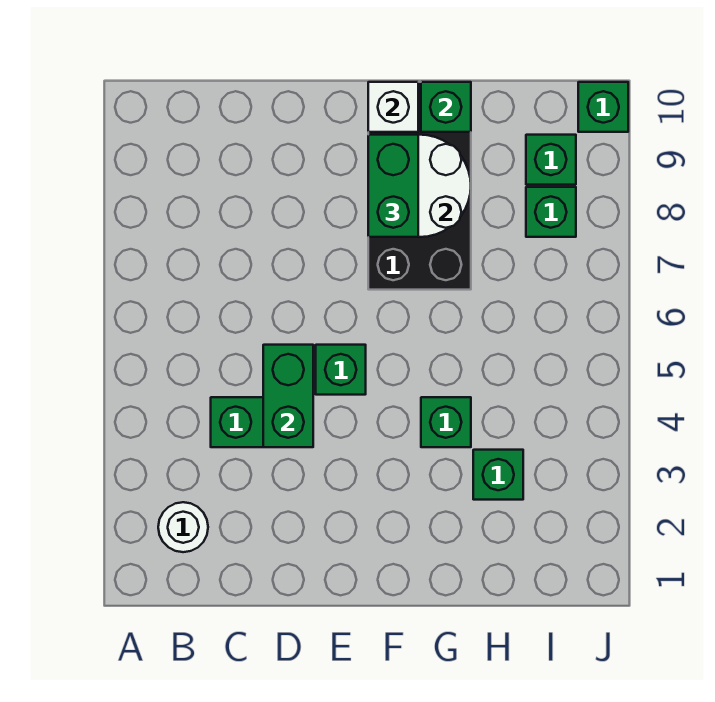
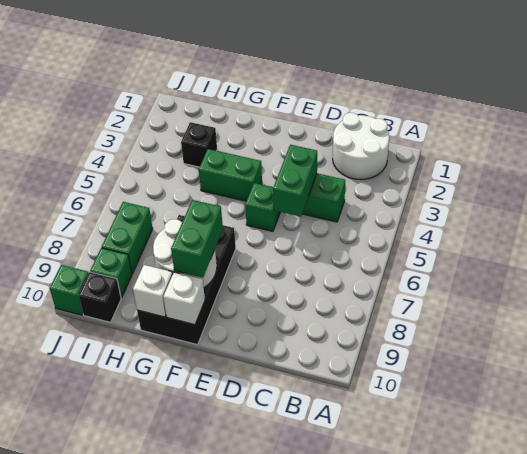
white round brick B2 level 1 -> white round brick B1:C2 level 1
green brick G4 level 1 -> green brick F4:G4 level 1
green brick G10 level 2 -> white brick G10 level 2
green brick H3 level 1 -> black brick H3 level 1
green brick I8 level 1 -> green brick I7:I8 level 1
none -> black brick I10 level 1

